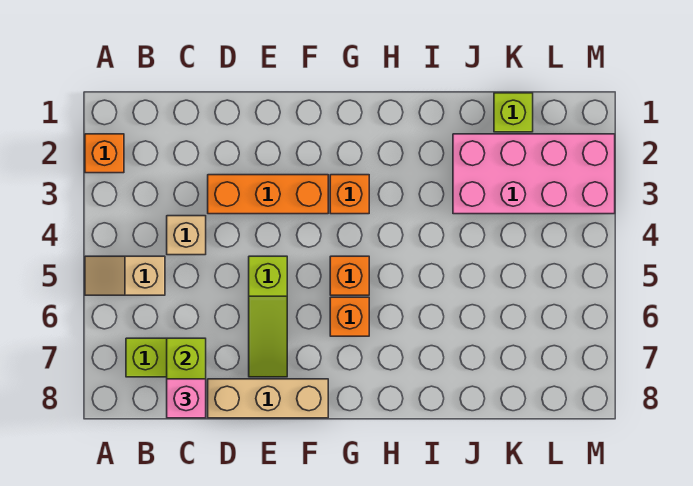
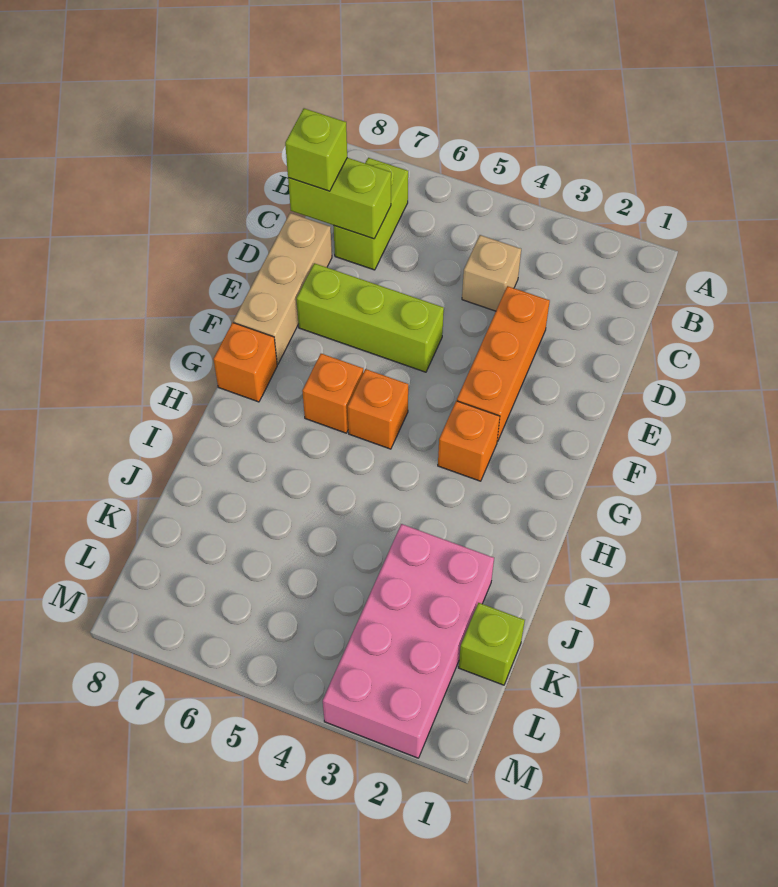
orange brick A2 level 1 -> orange brick G8 level 1
tan slope A5:B5 level 1 top B -> none
pink brick C8 level 3 -> lime brick C8 level 3
lime slope E5:E7 level 1 top 5 -> lime brick E5:E7 level 1

